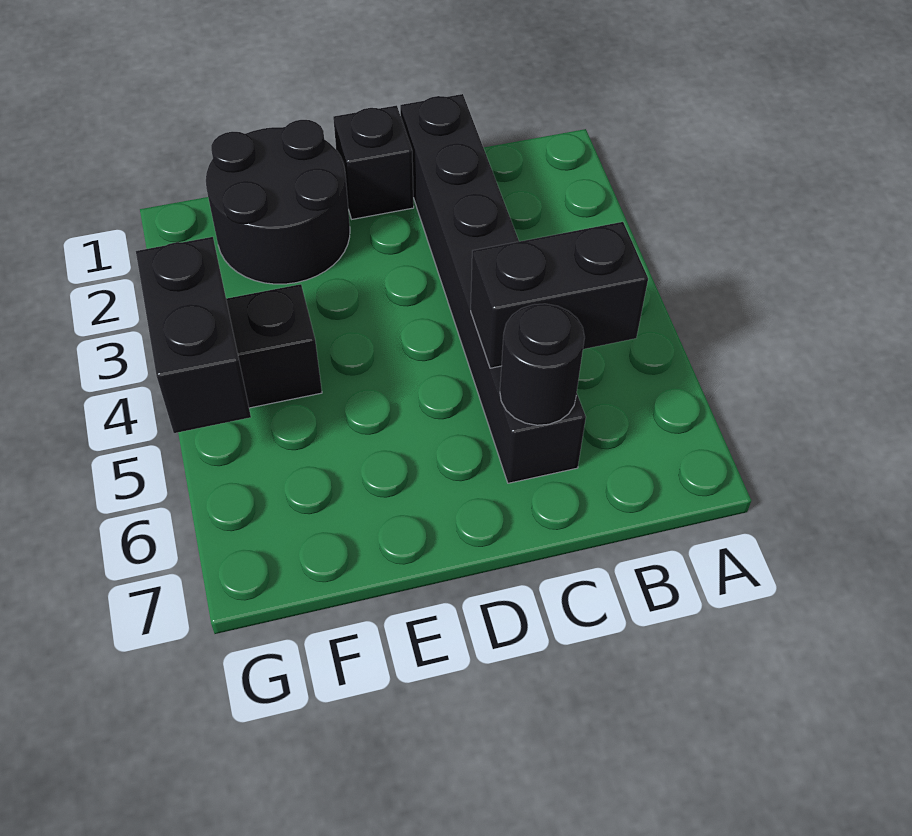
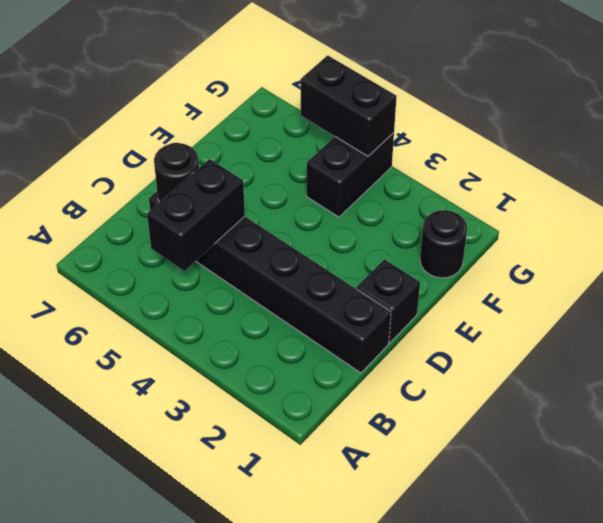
black round brick E1:F2 level 1 -> black round brick F1 level 1

